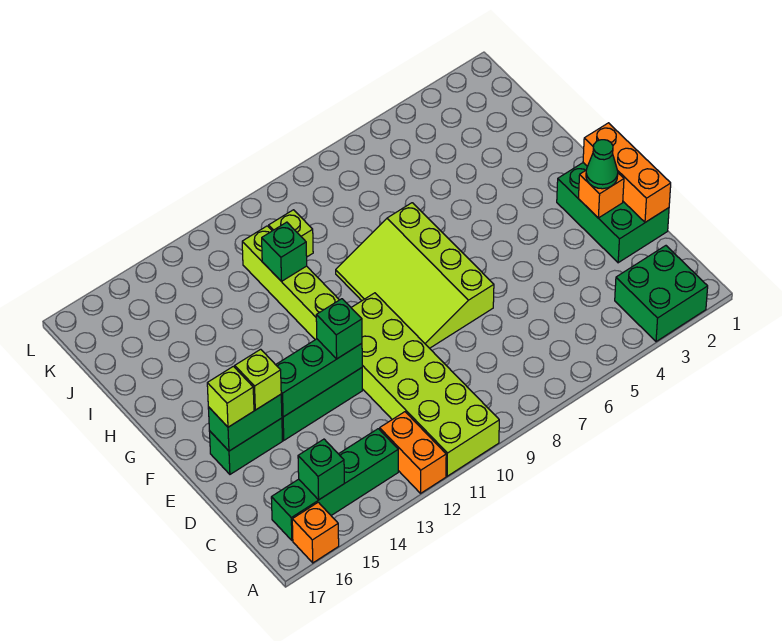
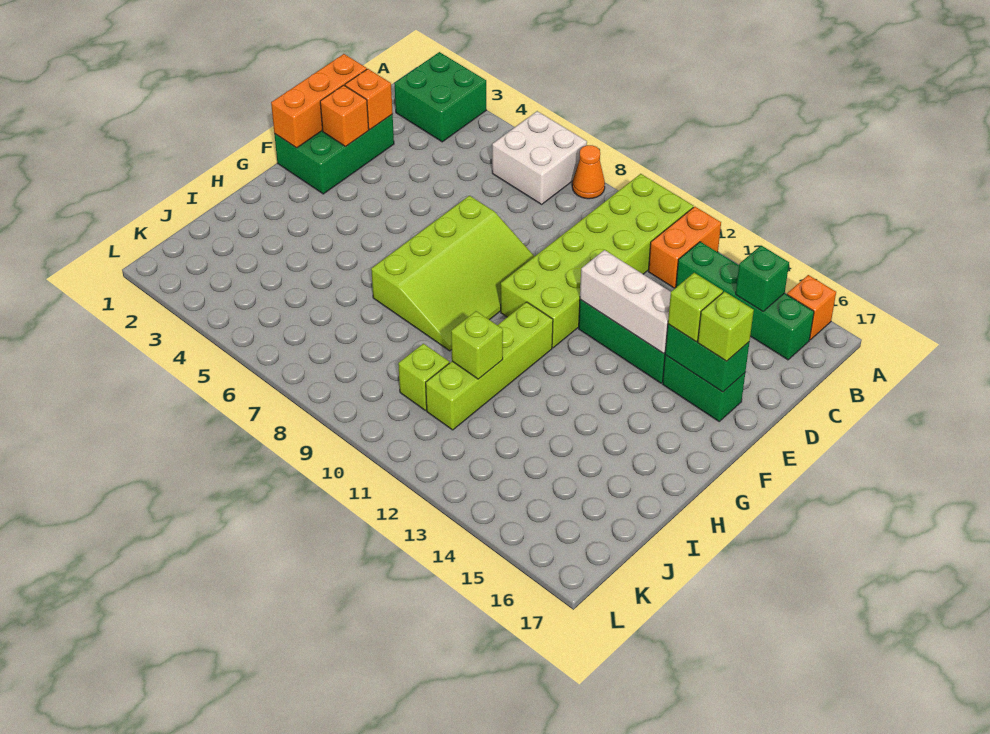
none -> white brick A6:B7 level 1
none -> orange cone A8 level 1
none -> orange brick D2 level 2
green cone E2 level 3 -> none
green brick E12:E14 level 2 -> white brick E12:E14 level 2
green brick E12 level 3 -> none
green brick I11 level 2 -> lime brick I11 level 2

